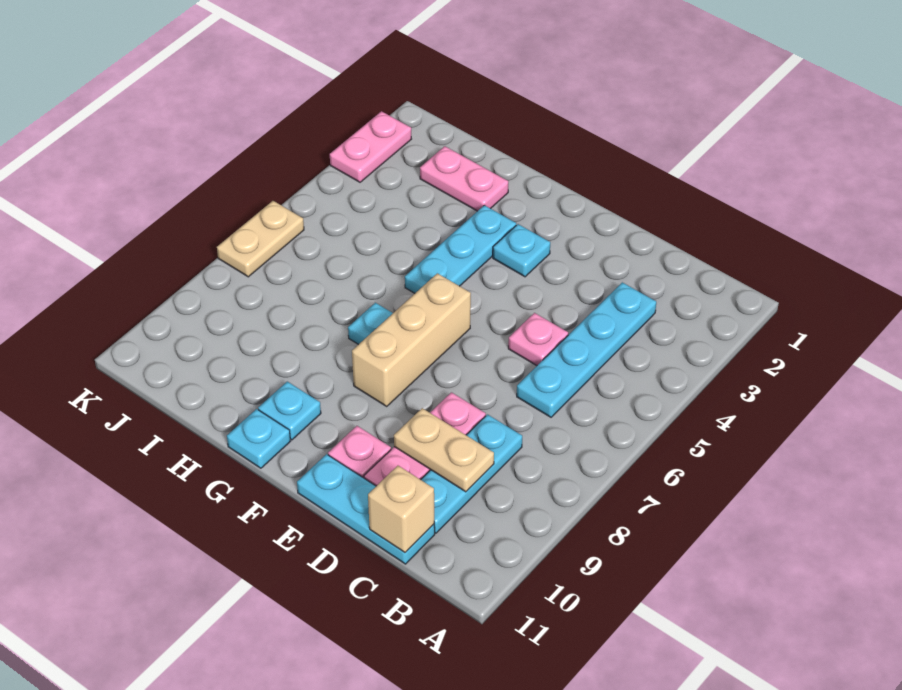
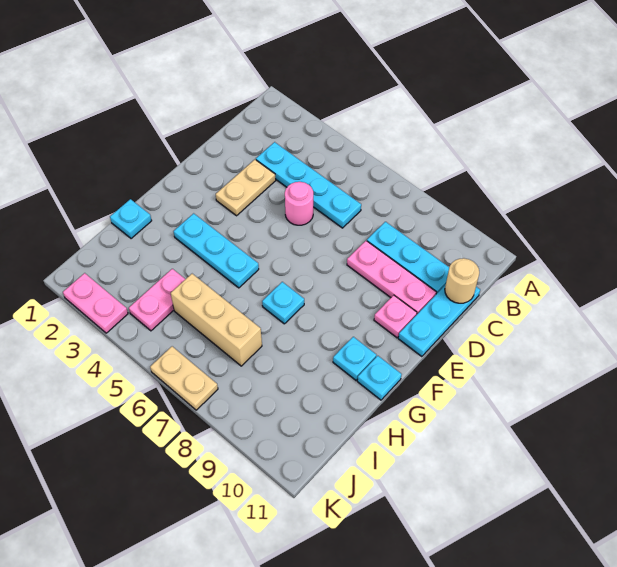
tan plate C9:D9 level 2 -> tan plate D3:E3 level 1
tan brick C11 level 2 -> tan round brick C11 level 2
pink plate D5 level 1 -> pink round brick D5 level 1
cyan plate F3 level 1 -> cyan plate H1 level 1
tan brick F6:F8 level 1 -> tan brick I5:I7 level 1
pink plate H2:I2 level 1 -> pink plate I4:J4 level 1

